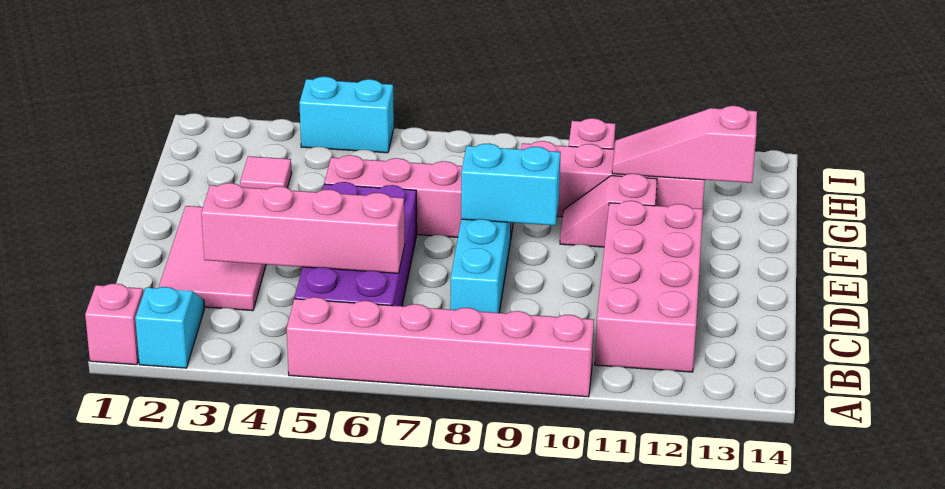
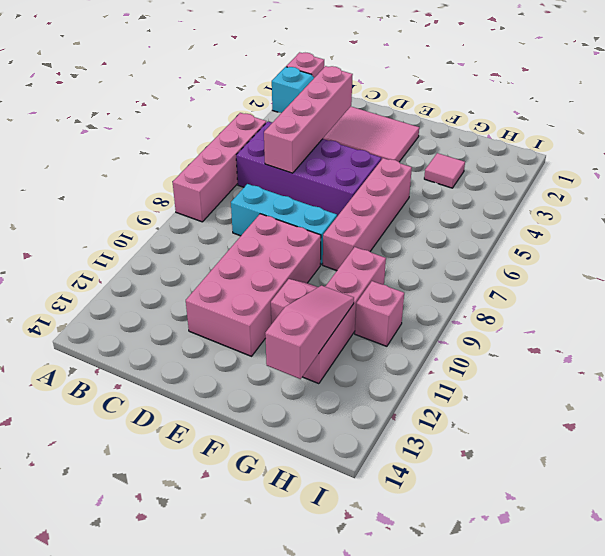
pink brick A5:A10 level 1 -> pink brick A5:A8 level 1
pink brick B11:E12 level 1 -> pink brick D9:E12 level 1
cyan brick E8:E9 level 2 -> none
cyan brick I4:I5 level 1 -> none

